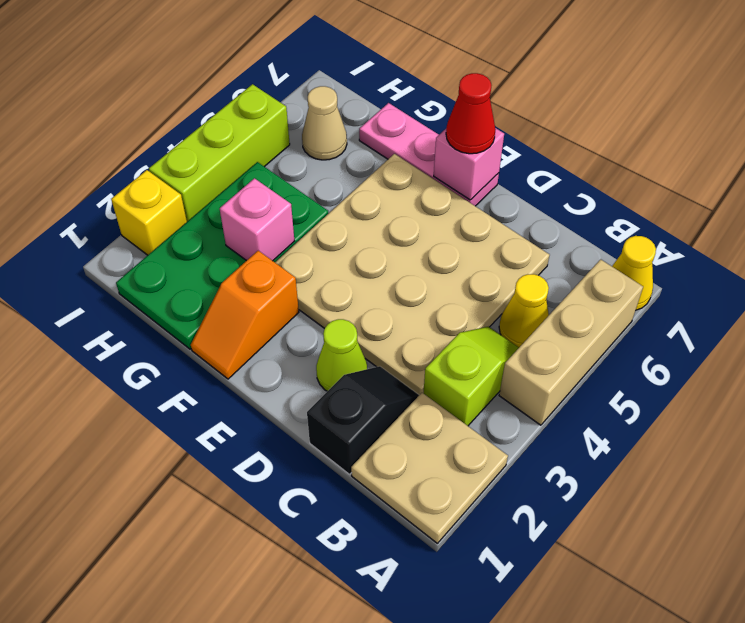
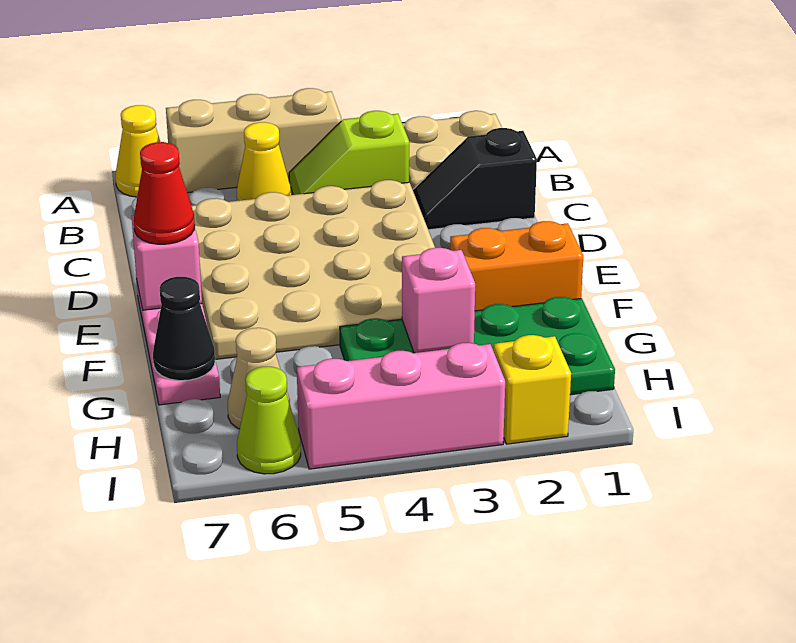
lime cone D2 level 1 -> lime cone I6 level 1
orange slope F1:F2 level 1 top 2 -> orange brick F1:F2 level 1
none -> black cone G7 level 2
lime brick I3:I5 level 1 -> pink brick I3:I5 level 1

